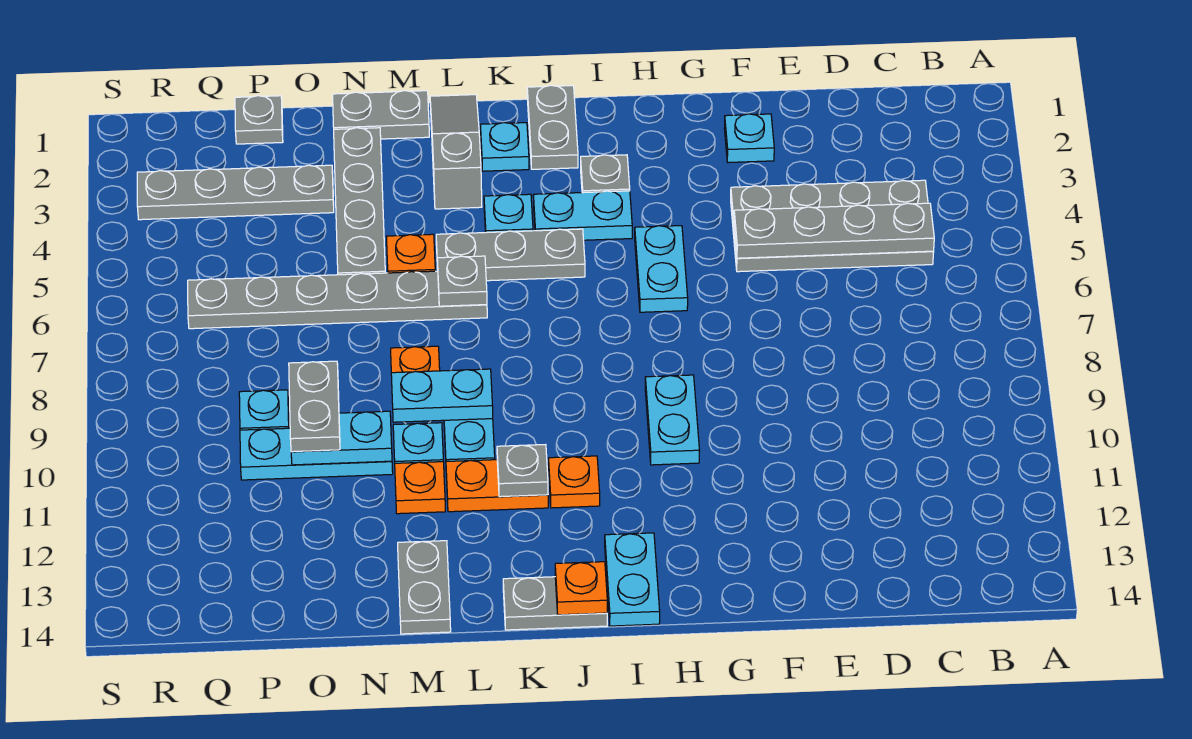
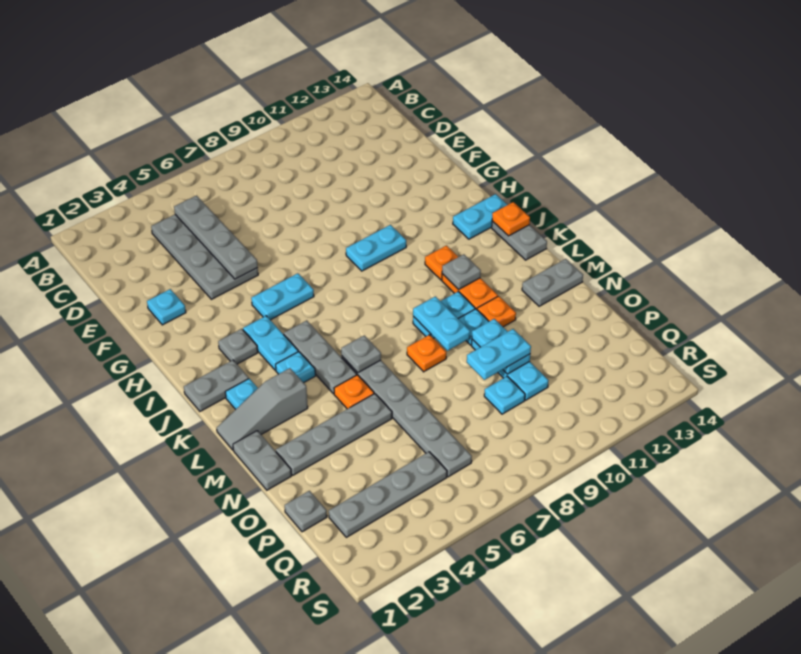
grey plate O3:R3 level 1 -> grey plate Q2:Q5 level 1
grey plate O9:O10 level 3 -> cyan plate O9:O10 level 3

